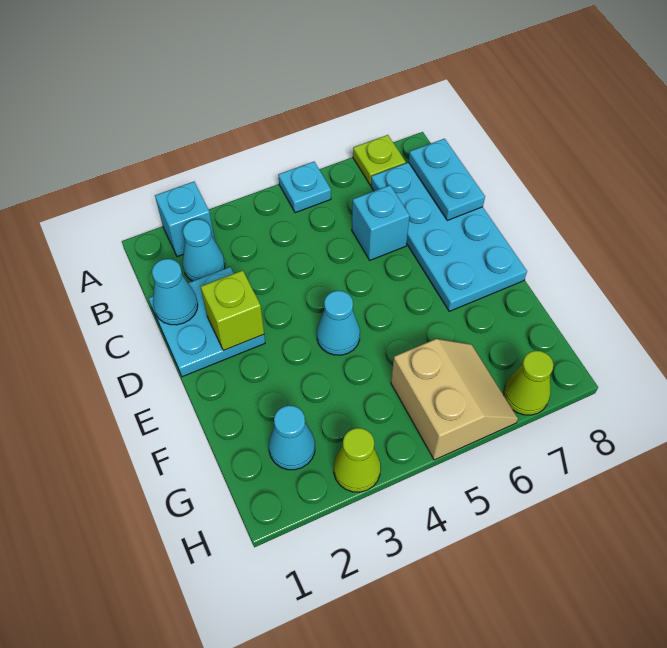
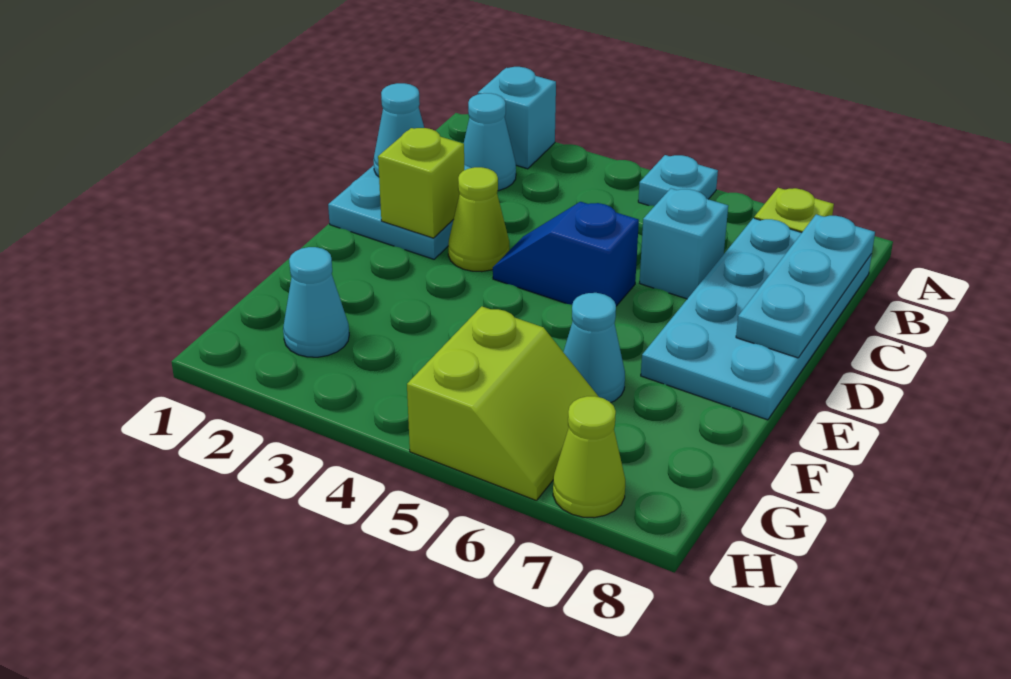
cyan plate B8:C8 level 2 -> cyan plate B8:D8 level 2
none -> blue slope D4:D5 level 1 top 5
cyan cone E4 level 1 -> cyan cone F6 level 1
tan slope G5:H6 level 1 top 5 -> lime slope G5:H6 level 1 top 5
lime cone H3 level 1 -> lime cone D3 level 1

